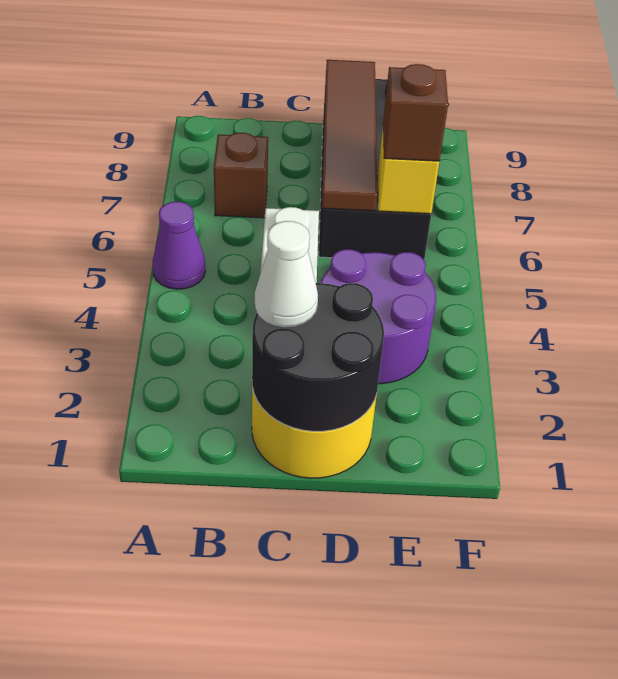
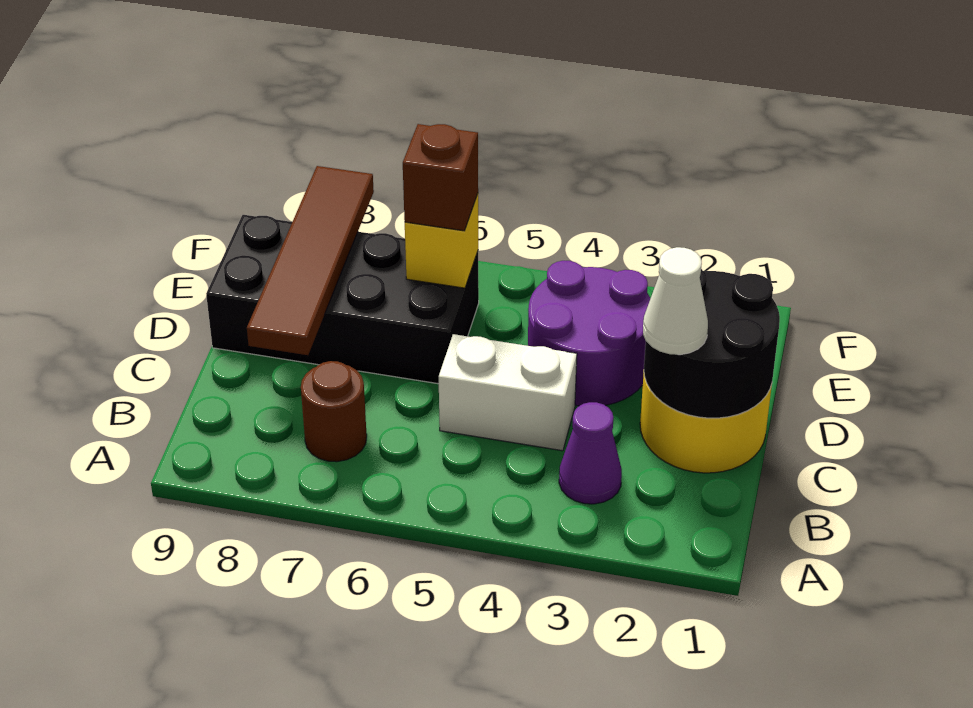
purple cone A5 level 1 -> purple cone B3 level 1
brown brick B7 level 1 -> brown round brick B7 level 1
brown tile D6:D9 level 2 -> brown tile C8:F8 level 2

